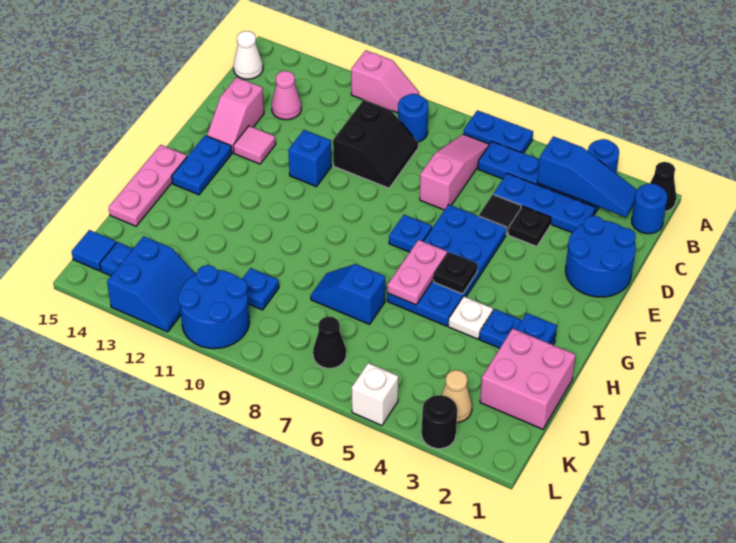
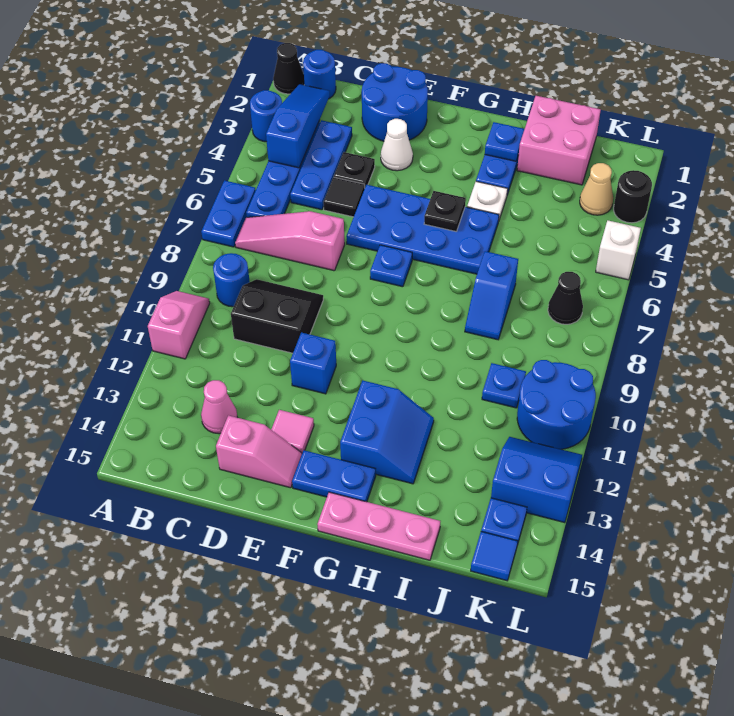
white cone B15 level 1 -> white cone E3 level 1
pink plate G6:H6 level 2 -> none
none -> blue slope G12:H13 level 1 top G

